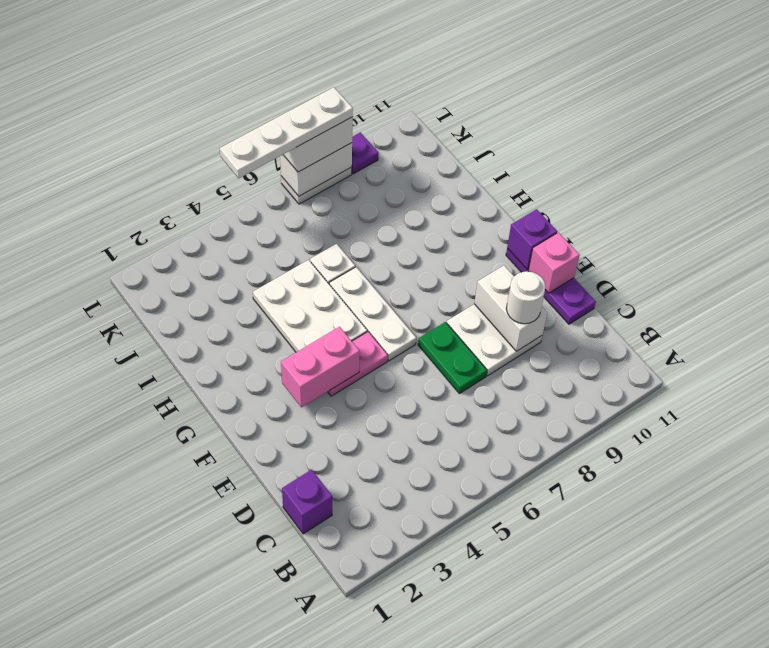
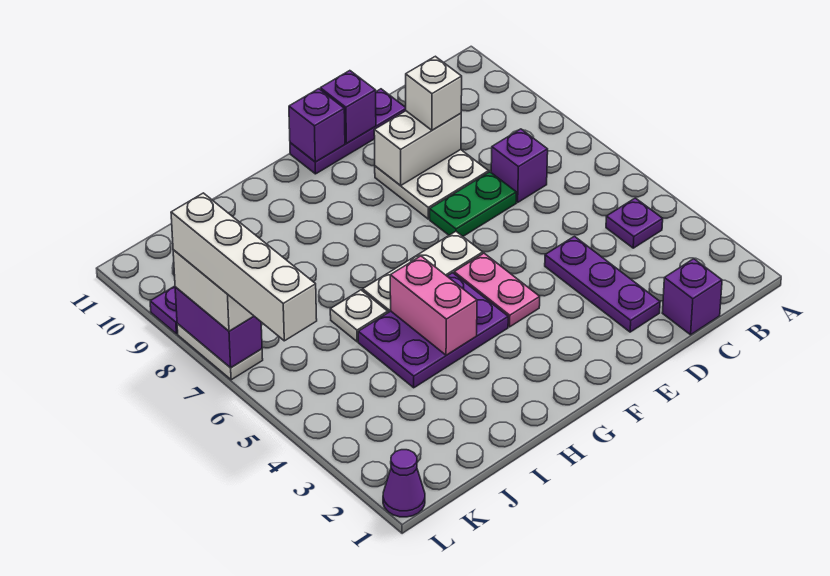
none -> purple plate B4 level 1
none -> purple brick C7 level 1
none -> purple plate D2:D4 level 1
white round brick D9 level 3 -> white brick D9 level 3
pink brick E11 level 2 -> purple brick E11 level 2
pink brick F3:F4 level 2 -> pink brick H4:H5 level 2
white plate G4:I5 level 1 -> purple plate G4:I5 level 1
none -> purple cone L1 level 1
white plate L5:L8 level 4 -> white brick L5:L8 level 4
white brick L7:L8 level 2 -> purple brick L7:L8 level 2

